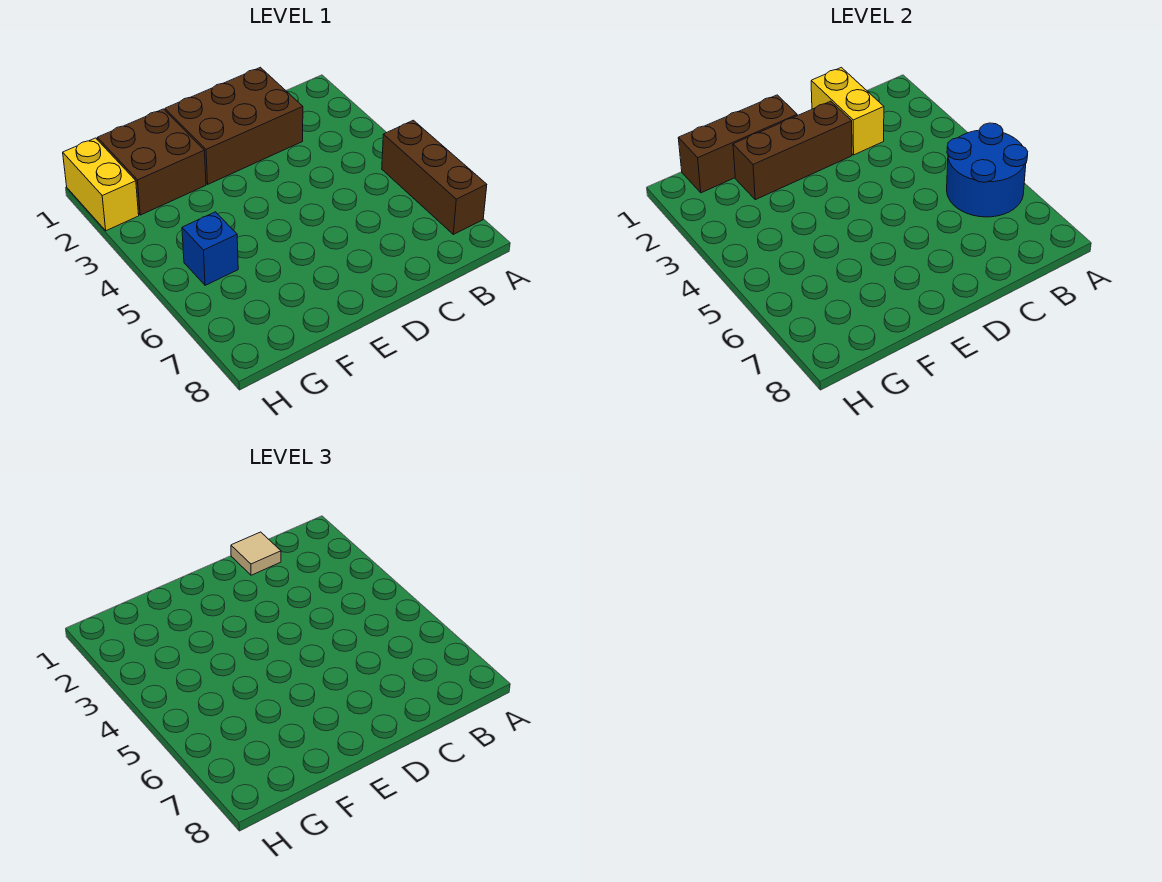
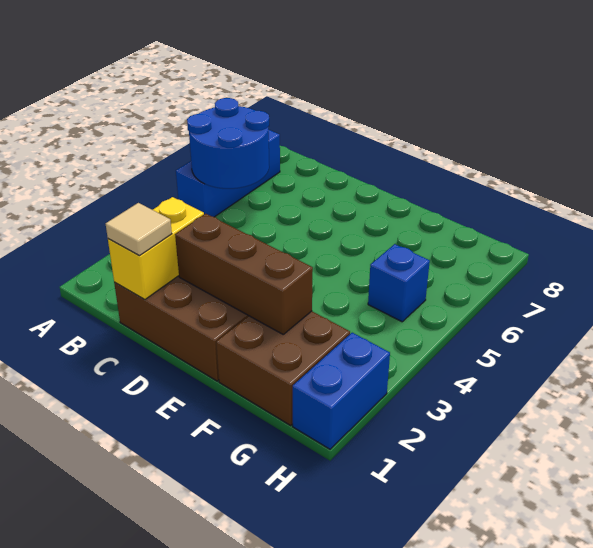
brown brick A5:A7 level 1 -> blue brick A5:A7 level 1
brown brick E1:G1 level 2 -> none
yellow brick H1:H2 level 1 -> blue brick H1:H2 level 1

